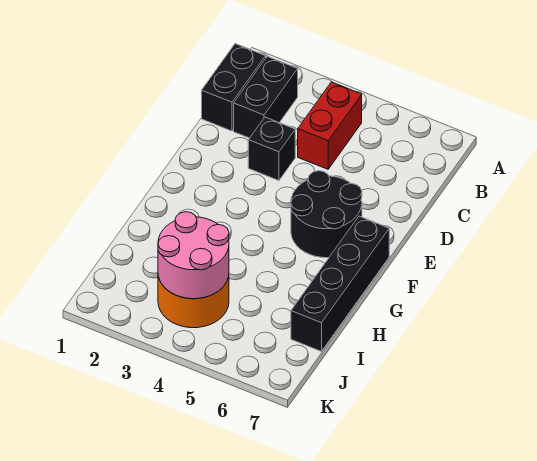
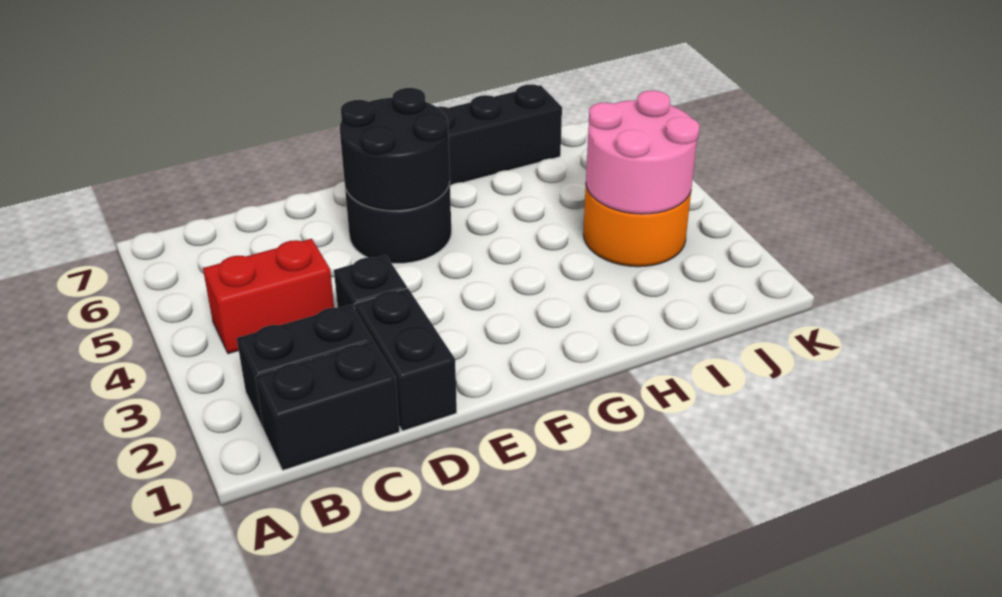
none -> black brick D1:D2 level 1
none -> black round brick E5:F6 level 2

